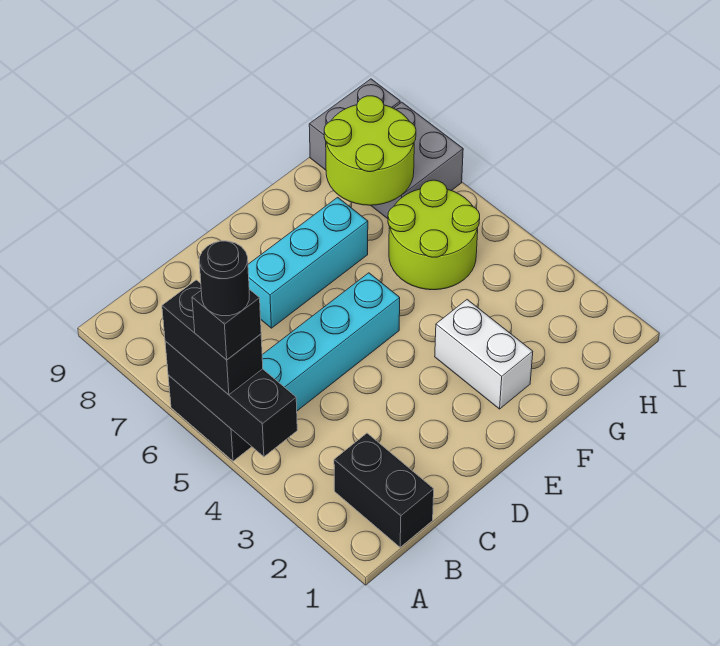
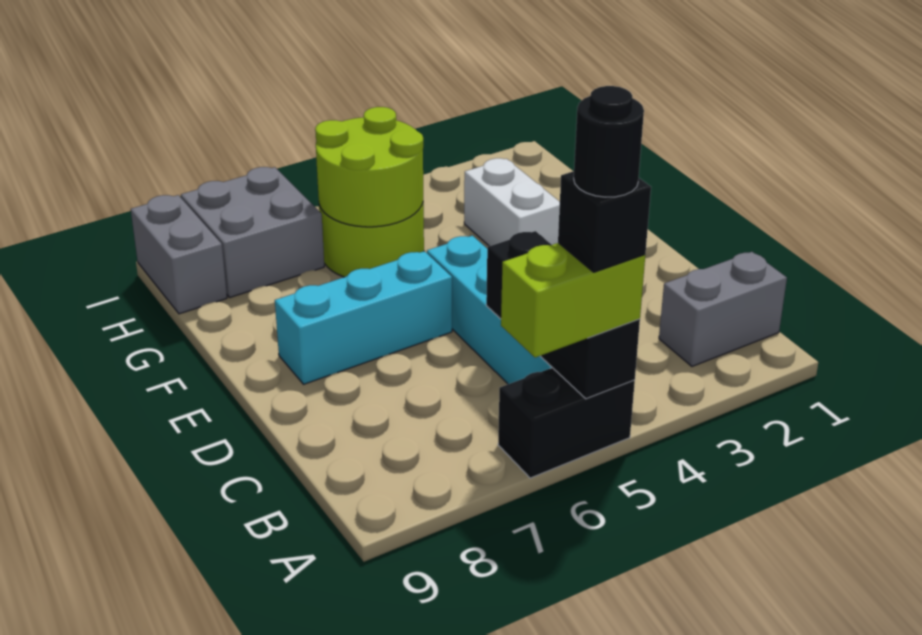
black brick A4:A6 level 2 -> black brick A5:C5 level 2
black brick A5:A6 level 3 -> lime brick A5:A6 level 3
black brick B1:B2 level 1 -> grey brick B1:B2 level 1
cyan brick D7:F7 level 1 -> cyan brick E6:E8 level 1
white brick F2:F3 level 1 -> white brick F3:G3 level 1
lime round brick G7:H8 level 2 -> lime round brick G5:H6 level 2

